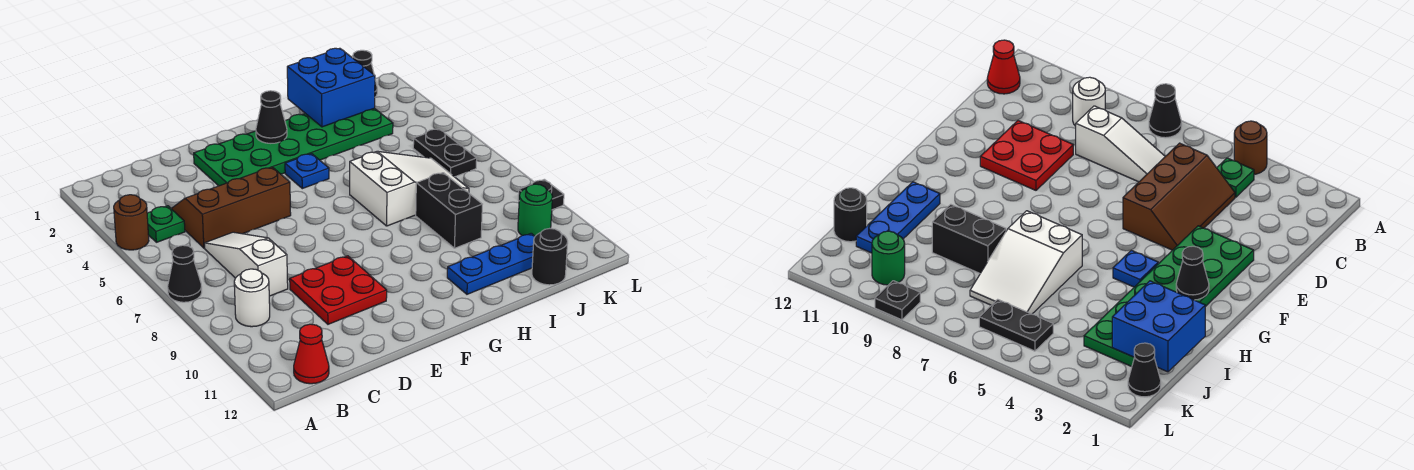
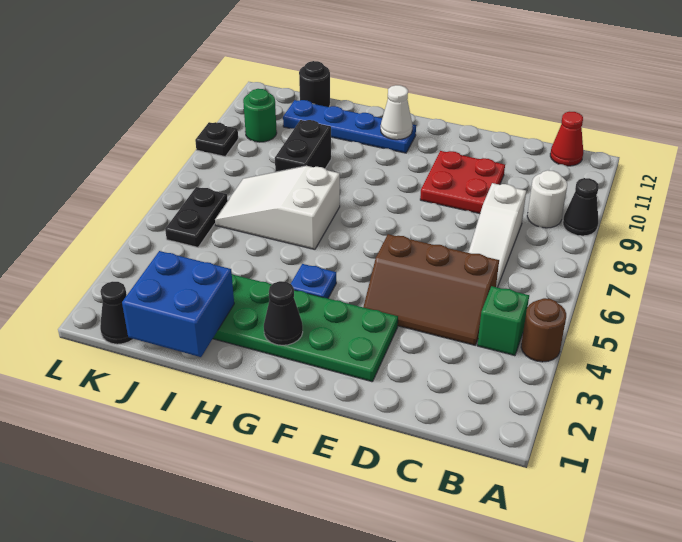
black cone A7 level 1 -> black cone A9 level 1
green plate B4 level 1 -> green brick B4 level 1
none -> white cone G11 level 2
blue plate H11:J11 level 1 -> blue plate G11:J11 level 1

